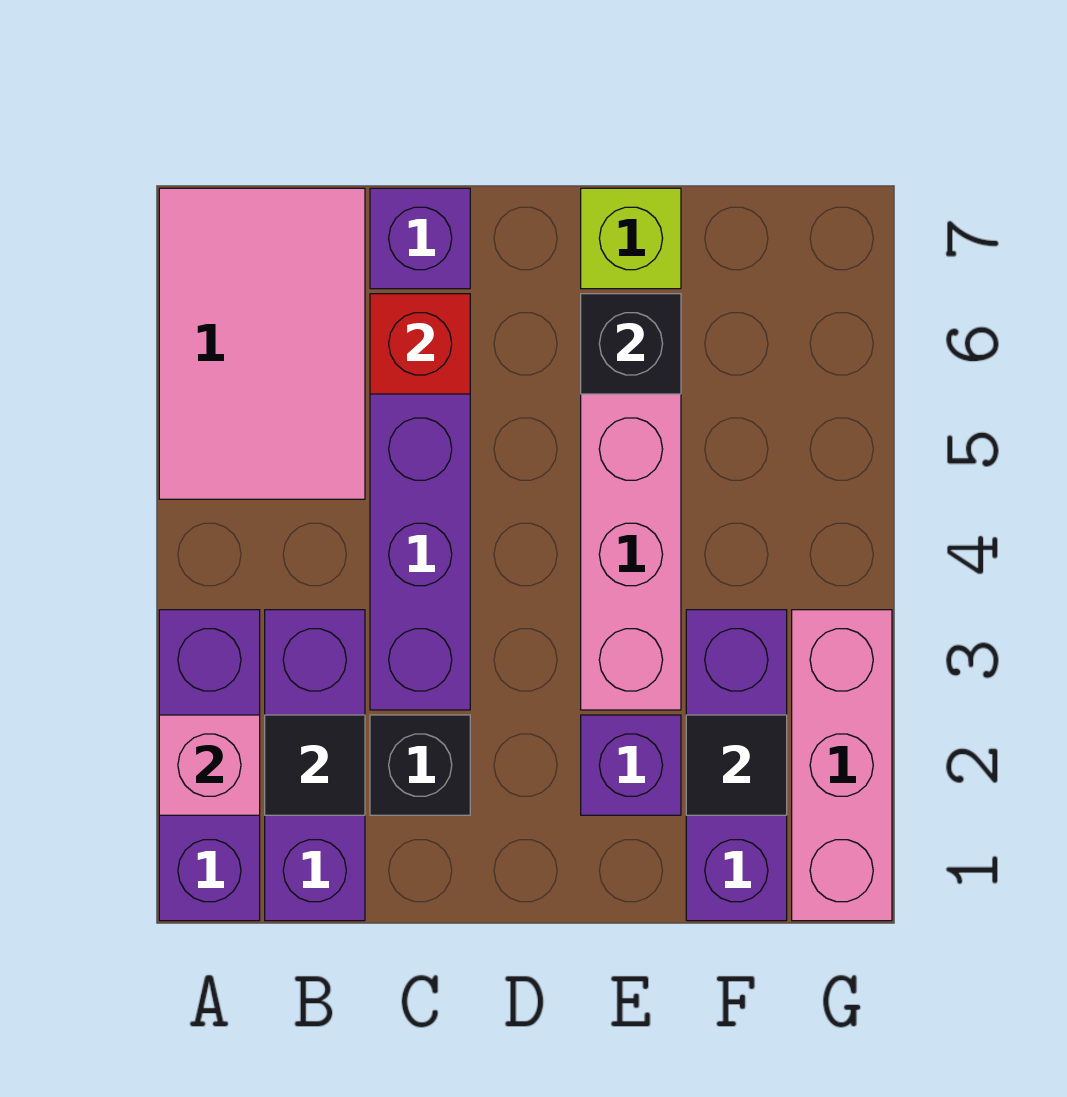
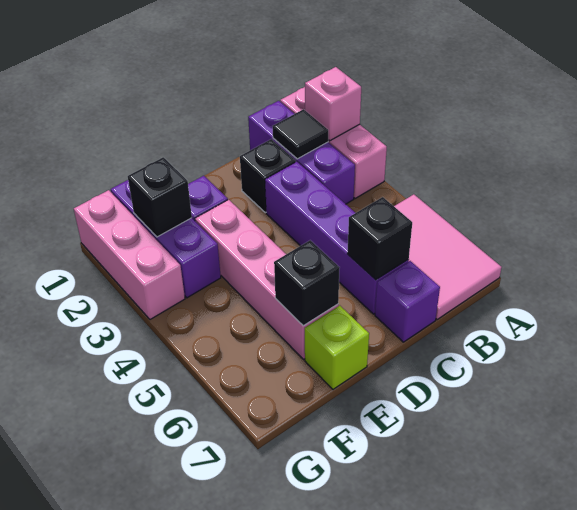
purple brick A1:A3 level 1 -> pink brick A1:A3 level 1
red brick C6 level 2 -> black brick C6 level 2
black tile F2 level 2 -> black brick F2 level 2

